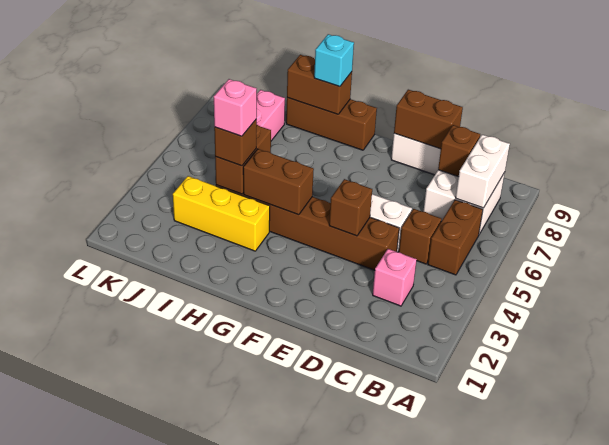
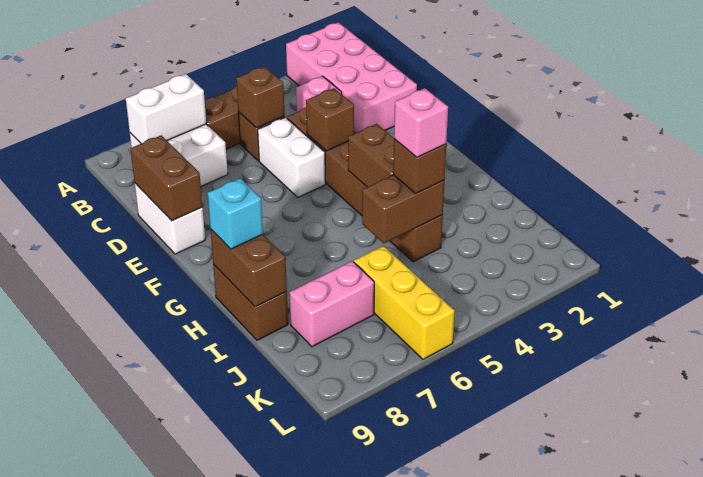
none -> pink brick A1:D2 level 1
brown brick C8 level 2 -> brown brick C5 level 2
brown brick G9:I9 level 1 -> brown brick H9:I9 level 1
yellow brick H3:J3 level 1 -> yellow brick J6:L6 level 1

